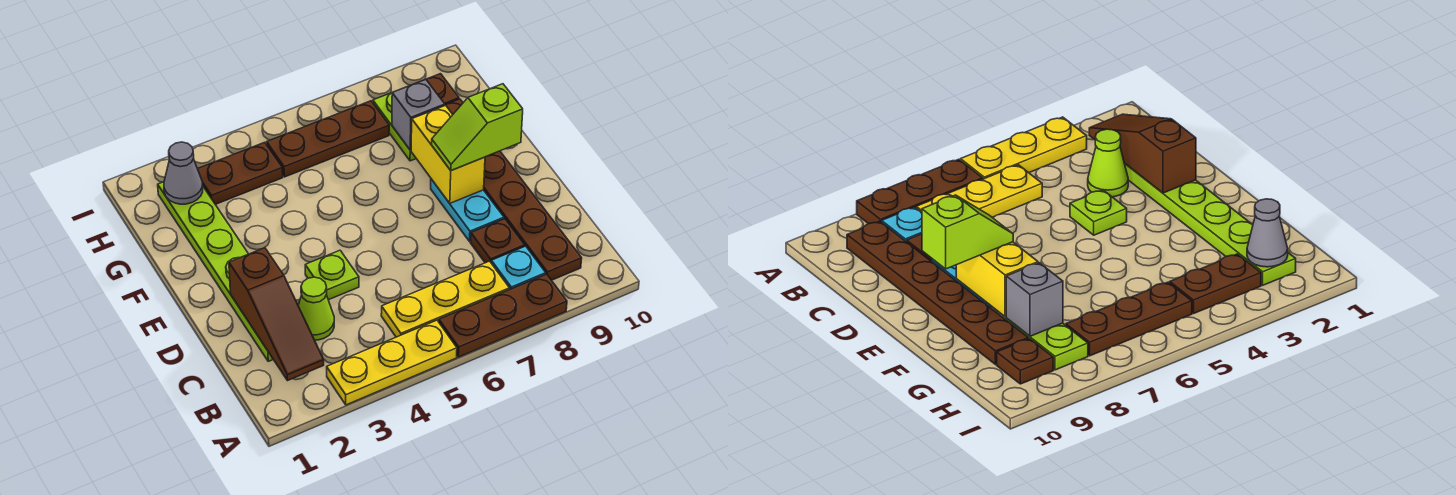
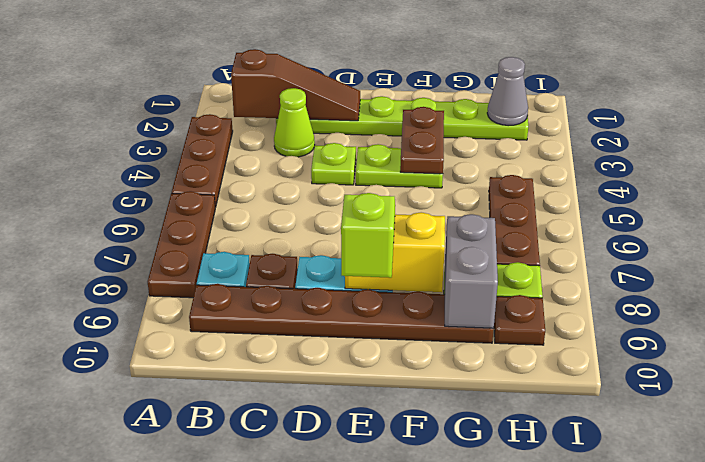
yellow plate A3:A5 level 1 -> brown plate A3:A5 level 1
brown slope B2:D2 level 2 top D -> brown slope B2:D2 level 2 top B
yellow plate B5:B7 level 1 -> none
none -> lime plate E4:F4 level 1
grey brick G8 level 2 -> grey brick G8:G9 level 2
brown plate H3:H4 level 1 -> brown plate F3:F4 level 2

